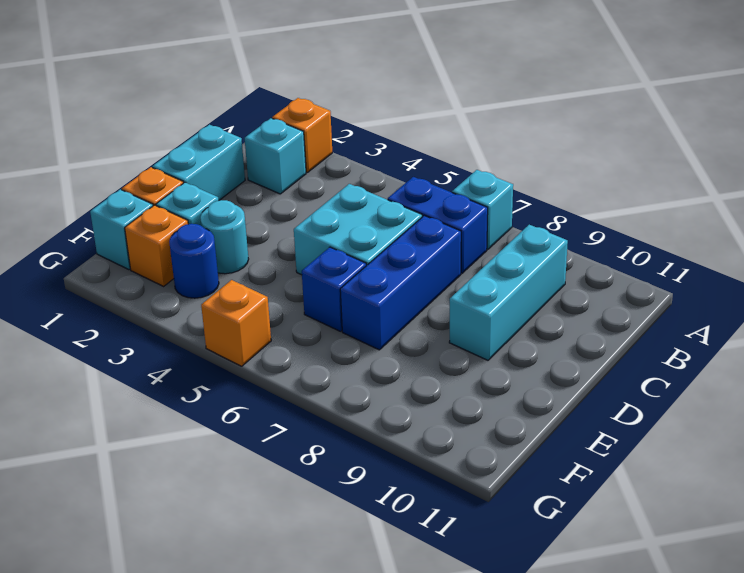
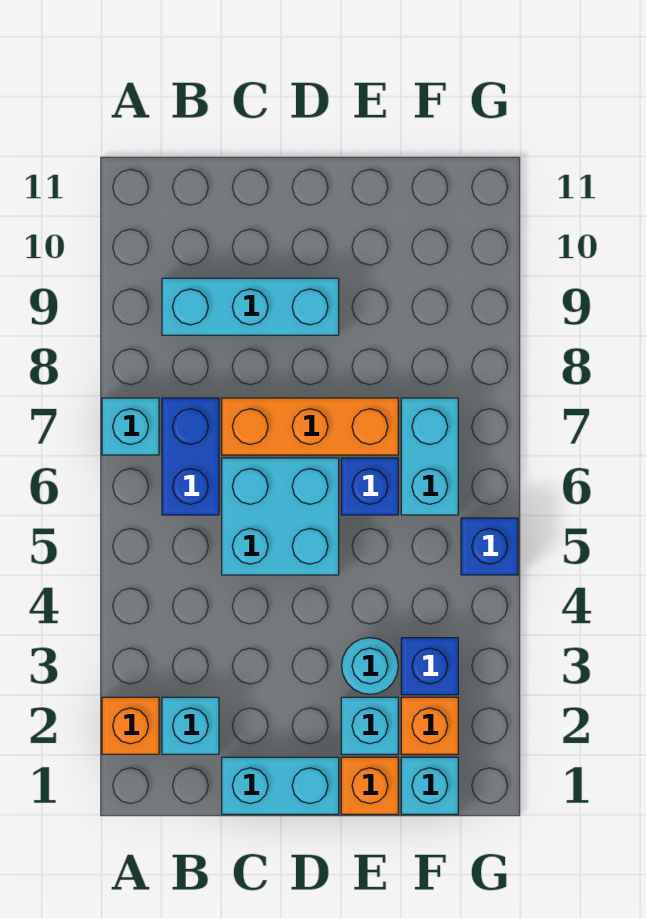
blue brick C7:E7 level 1 -> orange brick C7:E7 level 1
blue round brick F3 level 1 -> blue brick F3 level 1
none -> cyan brick F6:F7 level 1
orange brick G5 level 1 -> blue brick G5 level 1

